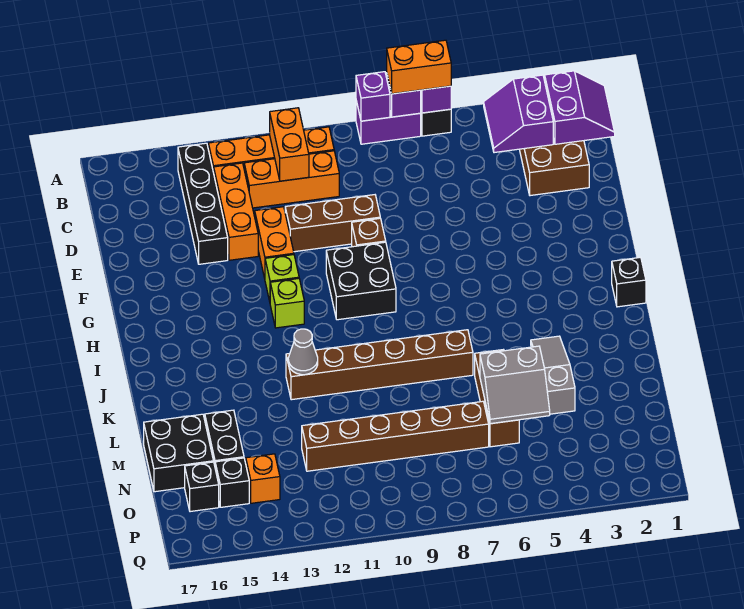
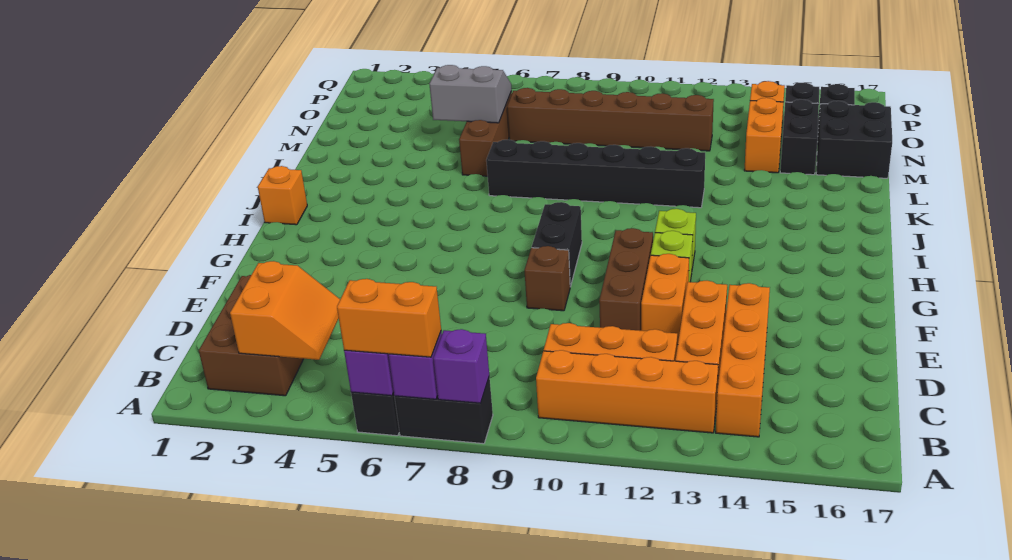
purple brick A7:A8 level 1 -> black brick A7:A8 level 1
purple slope B1:C2 level 2 top 2 -> none
purple slope B3:C4 level 2 top 3 -> orange slope B3:C4 level 2 top 3
orange brick B11:C11 level 2 -> orange brick M14:N14 level 1
black brick B14:E14 level 1 -> orange brick B14:E14 level 1
brown brick E9:E11 level 1 -> brown brick E11:G11 level 1
black brick G9:H10 level 1 -> black brick G9:H9 level 1
black brick I1 level 1 -> orange brick I1 level 1
grey slope K4:M4 level 1 top M -> none
brown brick K7:K12 level 1 -> black brick K7:K12 level 1
grey cone K12 level 2 -> none

